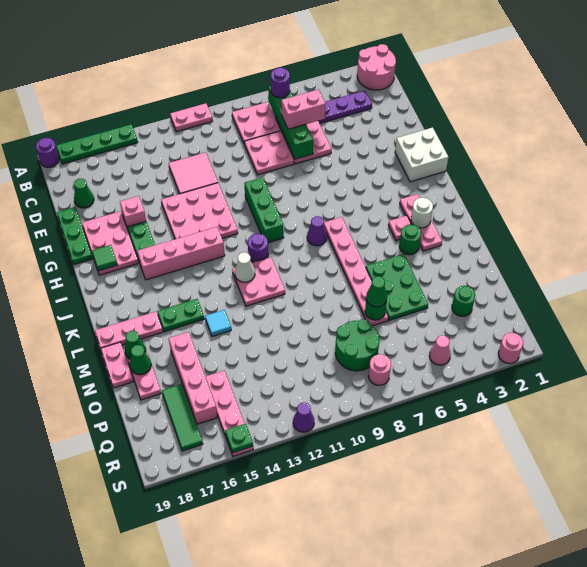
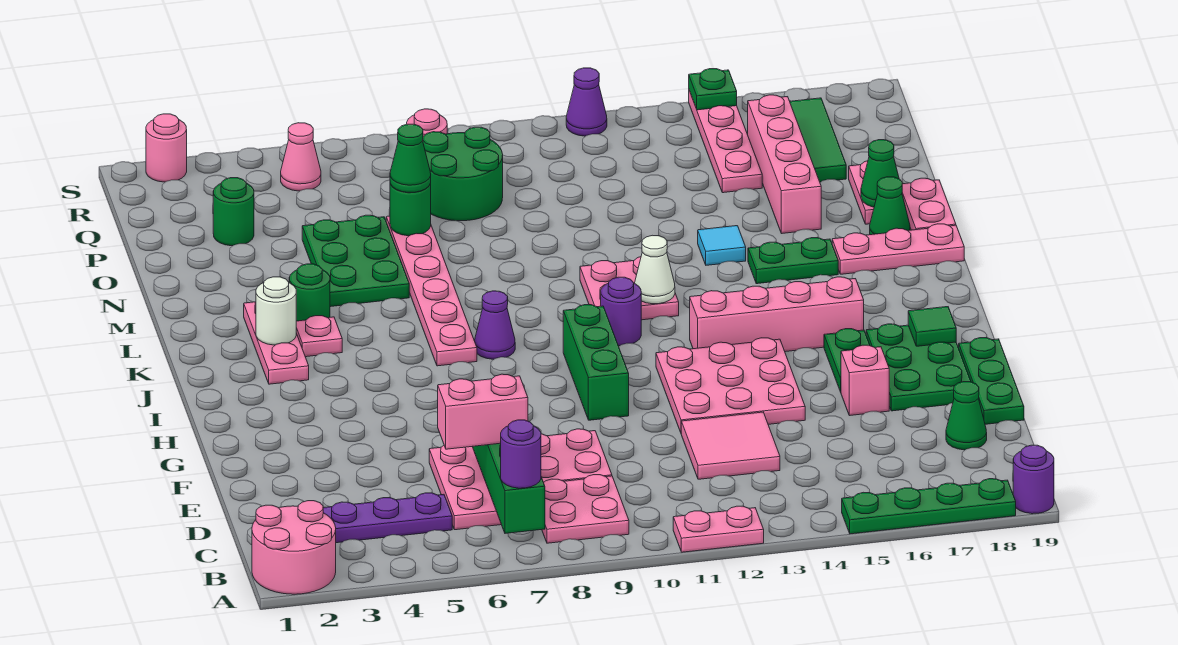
pink plate F17:H18 level 1 -> green plate F17:H18 level 1
white brick G1:H2 level 1 -> none

